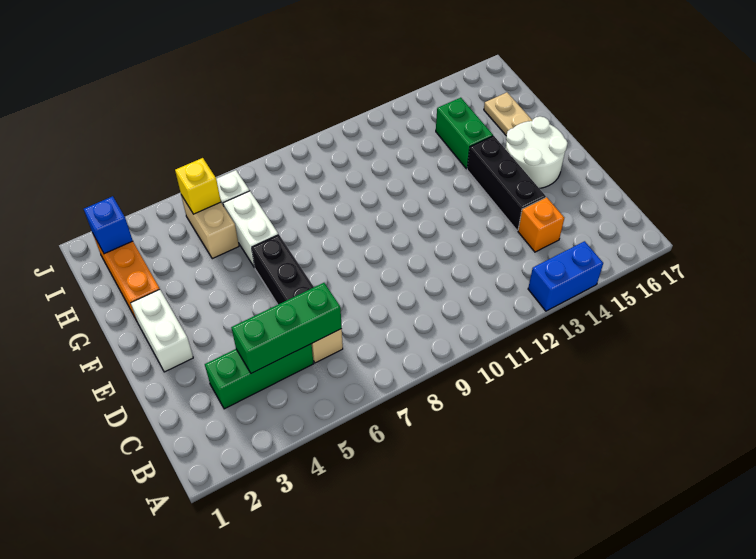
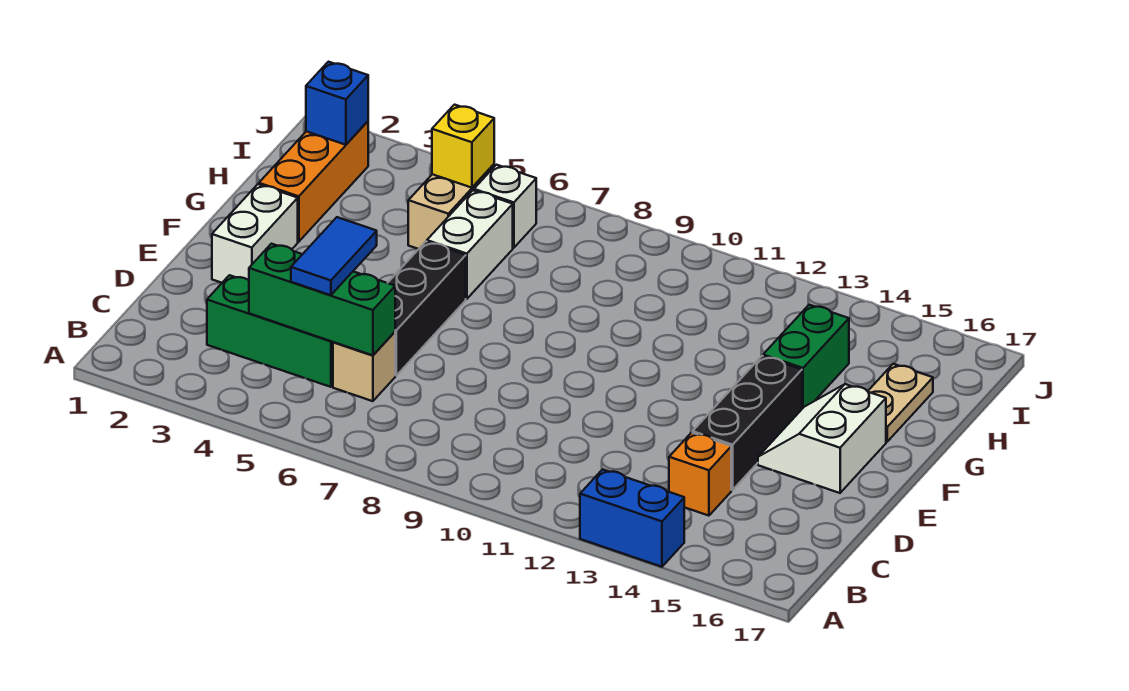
none -> blue tile C5:D5 level 3
white round brick E15:F16 level 1 -> white slope E15:F16 level 1 top 16

